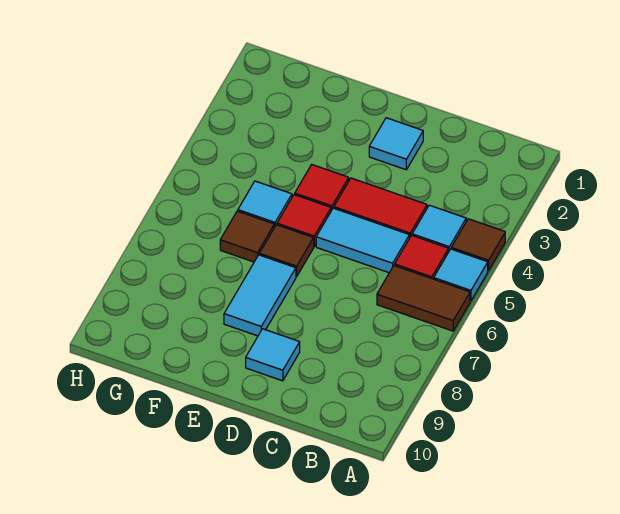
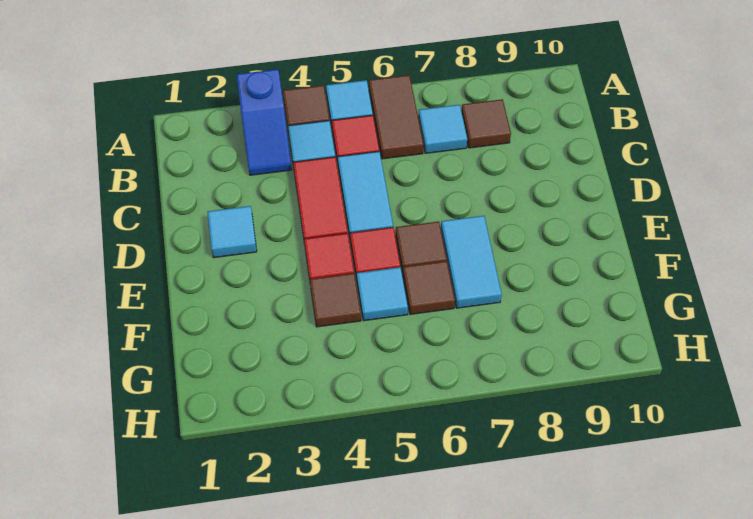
none -> blue slope A3:B3 level 1 top A
none -> brown tile B8 level 1
cyan tile D9 level 1 -> cyan tile B7 level 1
cyan tile E7:E8 level 1 -> cyan tile E7:F7 level 1
none -> brown tile F4 level 1

